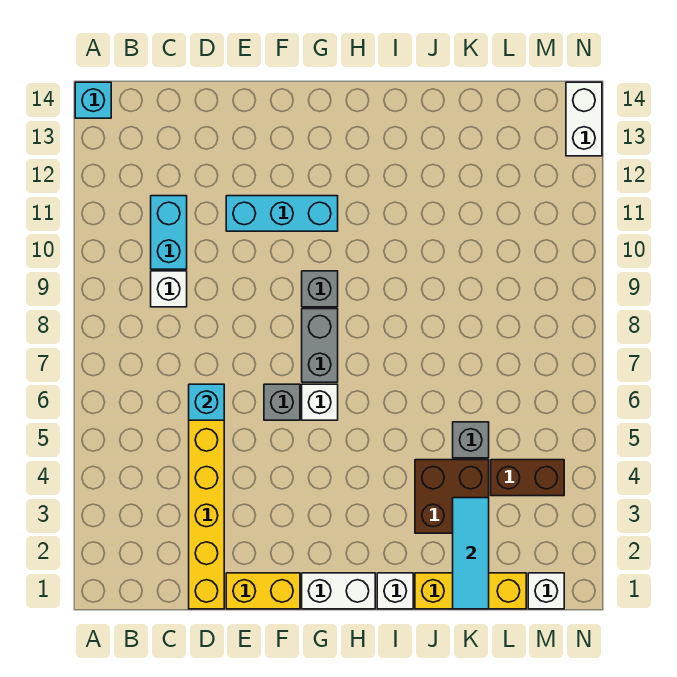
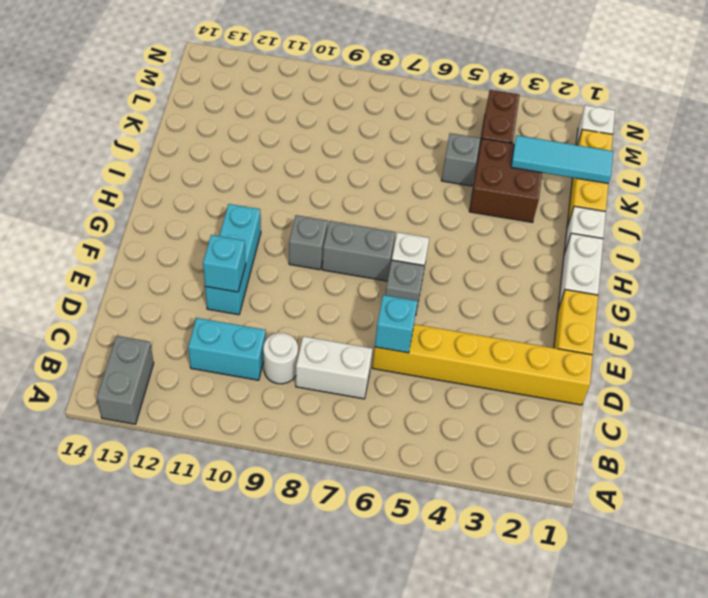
none -> grey brick A13:B13 level 1
cyan brick A14 level 1 -> cyan brick E11 level 2
white brick C9 level 1 -> white round brick C9 level 1
white brick N13:N14 level 1 -> white brick C7:C8 level 1

